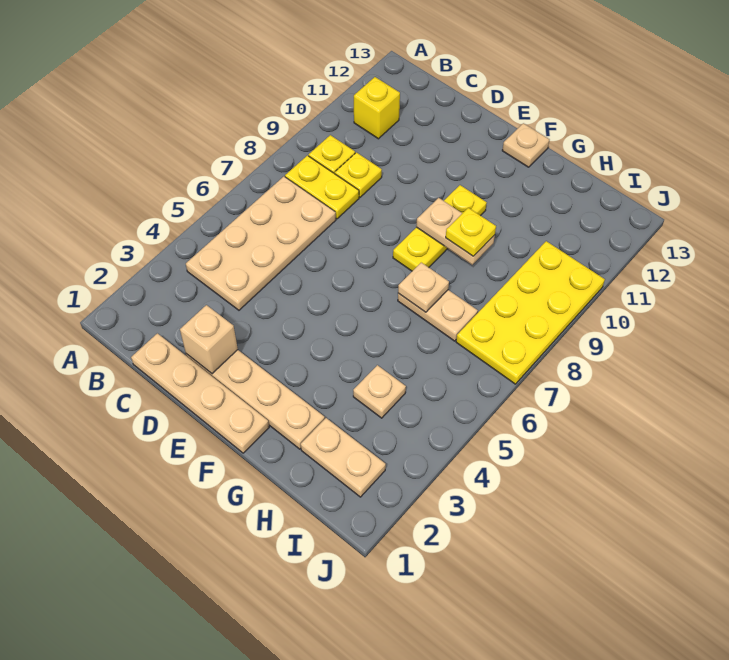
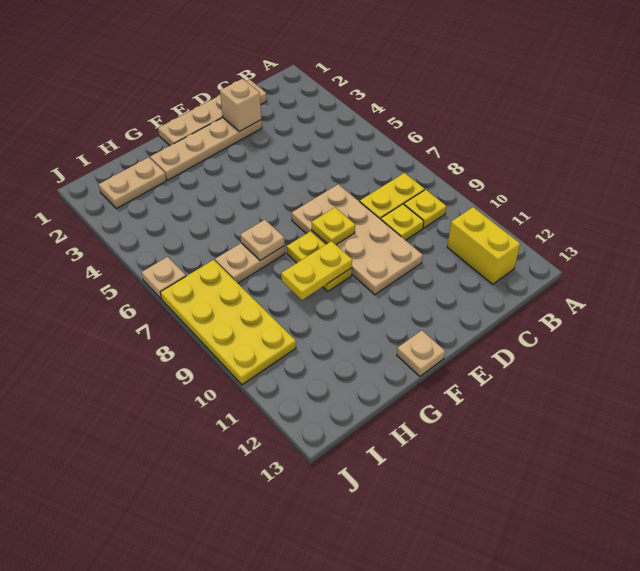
tan plate B4:C7 level 1 -> tan plate D7:E10 level 1
yellow brick B11 level 1 -> yellow brick B11:B12 level 1
yellow plate F8:F10 level 1 -> yellow plate F8:F9 level 1
tan plate F9:G9 level 2 -> yellow plate F9:G9 level 2
yellow plate G9 level 3 -> yellow plate E8 level 2
tan plate H4 level 1 -> tan plate J6 level 1

